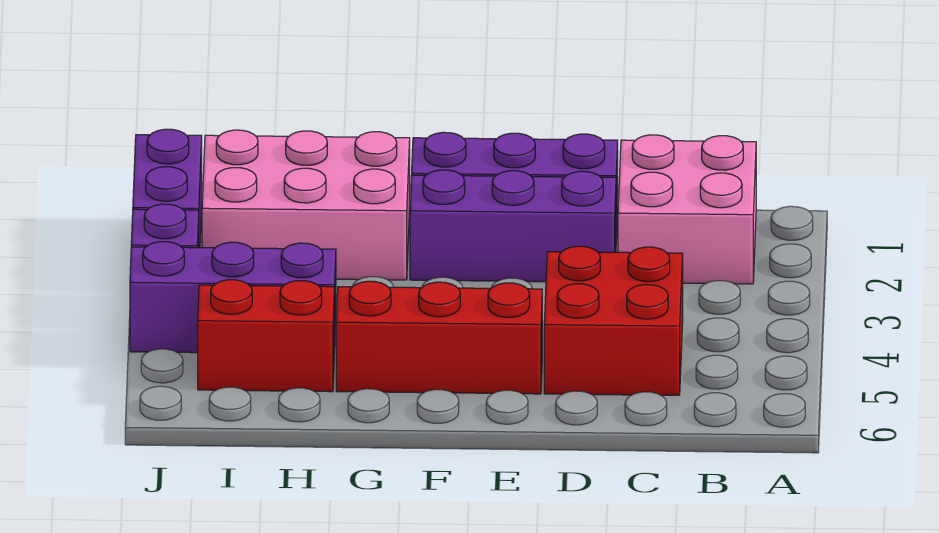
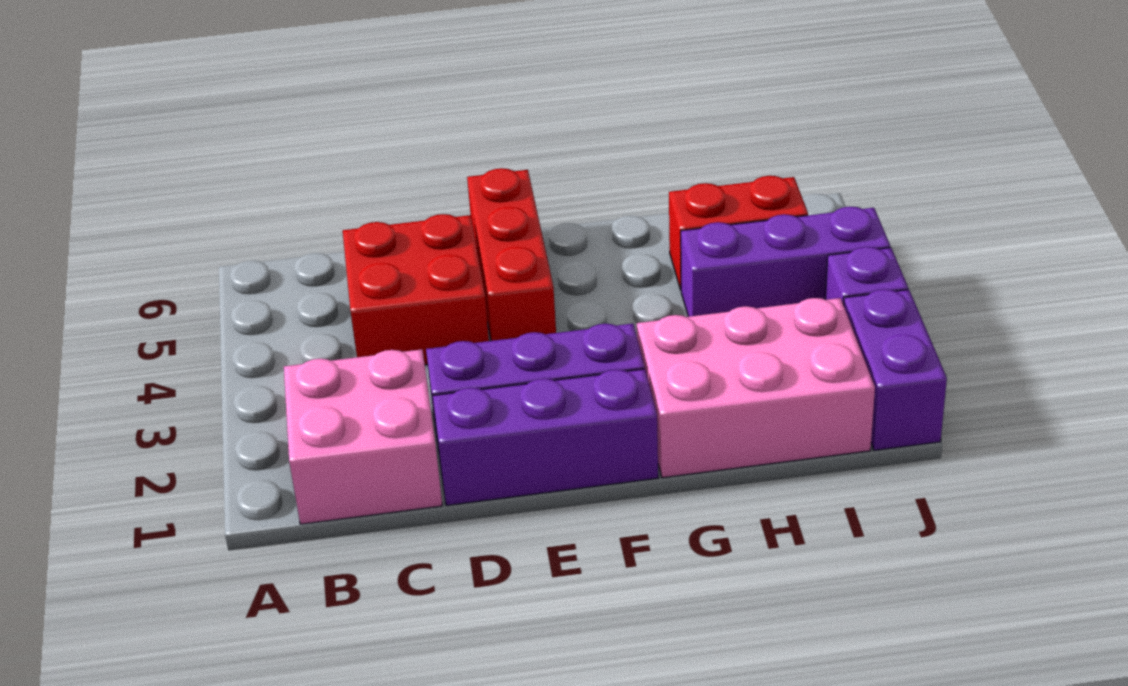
red brick E5:G5 level 1 -> red brick E4:E6 level 1

